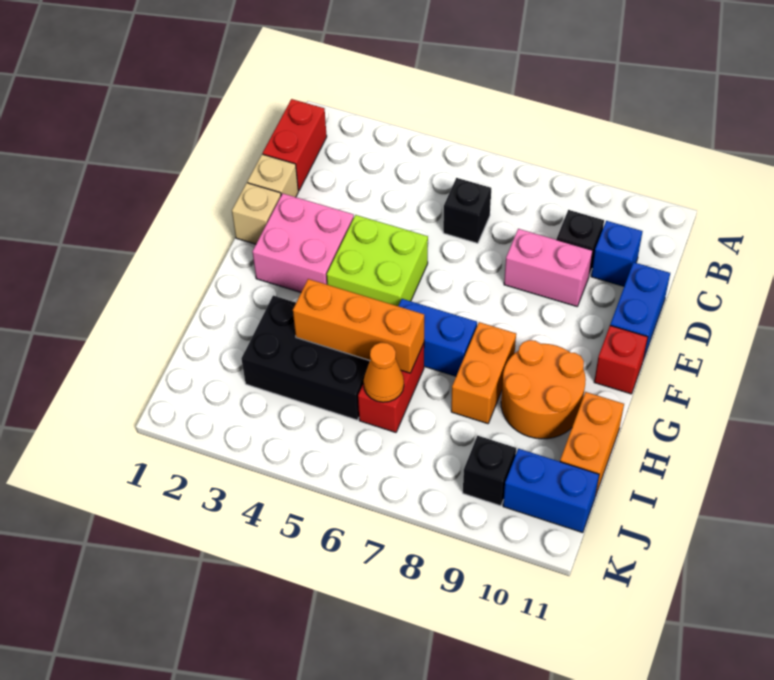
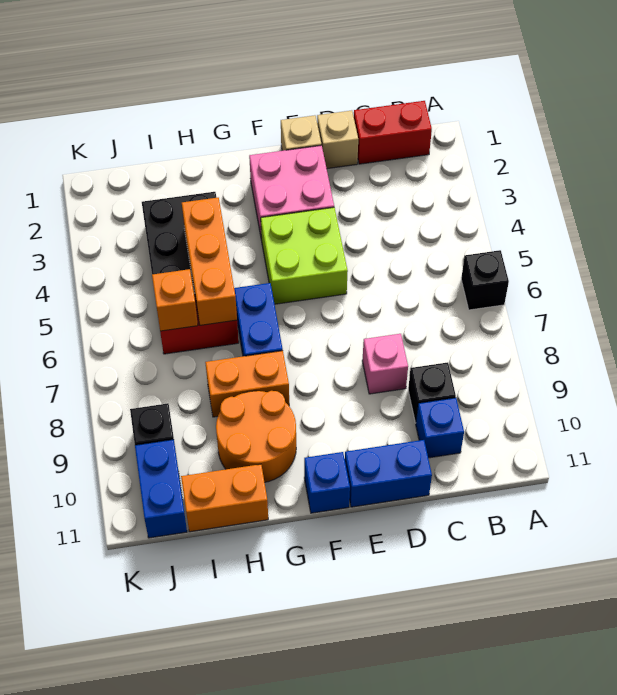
black brick C6 level 1 -> black brick A6 level 1
pink brick D8:D9 level 1 -> pink brick D8 level 1
red brick F11 level 1 -> blue brick F11 level 1
orange cone I6 level 2 -> orange brick I6 level 2

